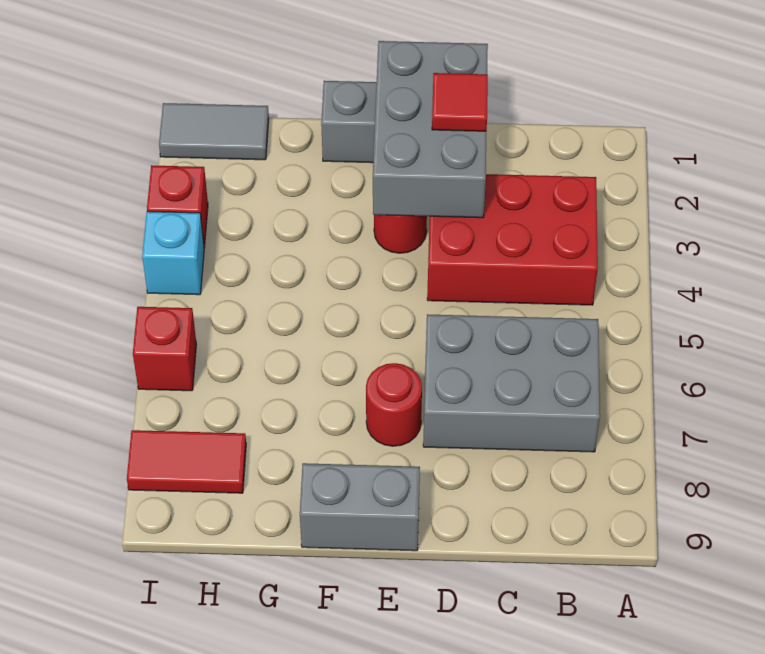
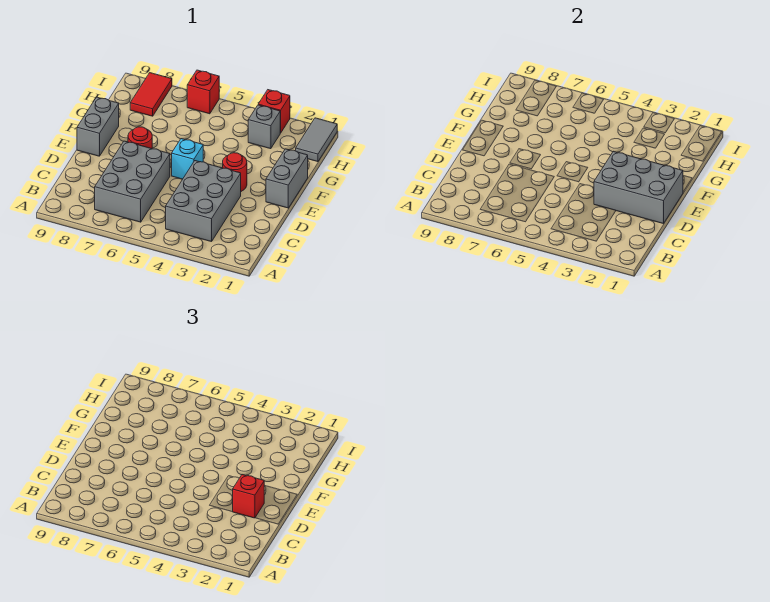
red brick B3:D4 level 1 -> grey brick B3:D4 level 1
red tile D2 level 3 -> red brick D2 level 3
none -> grey brick H3 level 1
cyan brick I4 level 1 -> cyan brick E5 level 1

